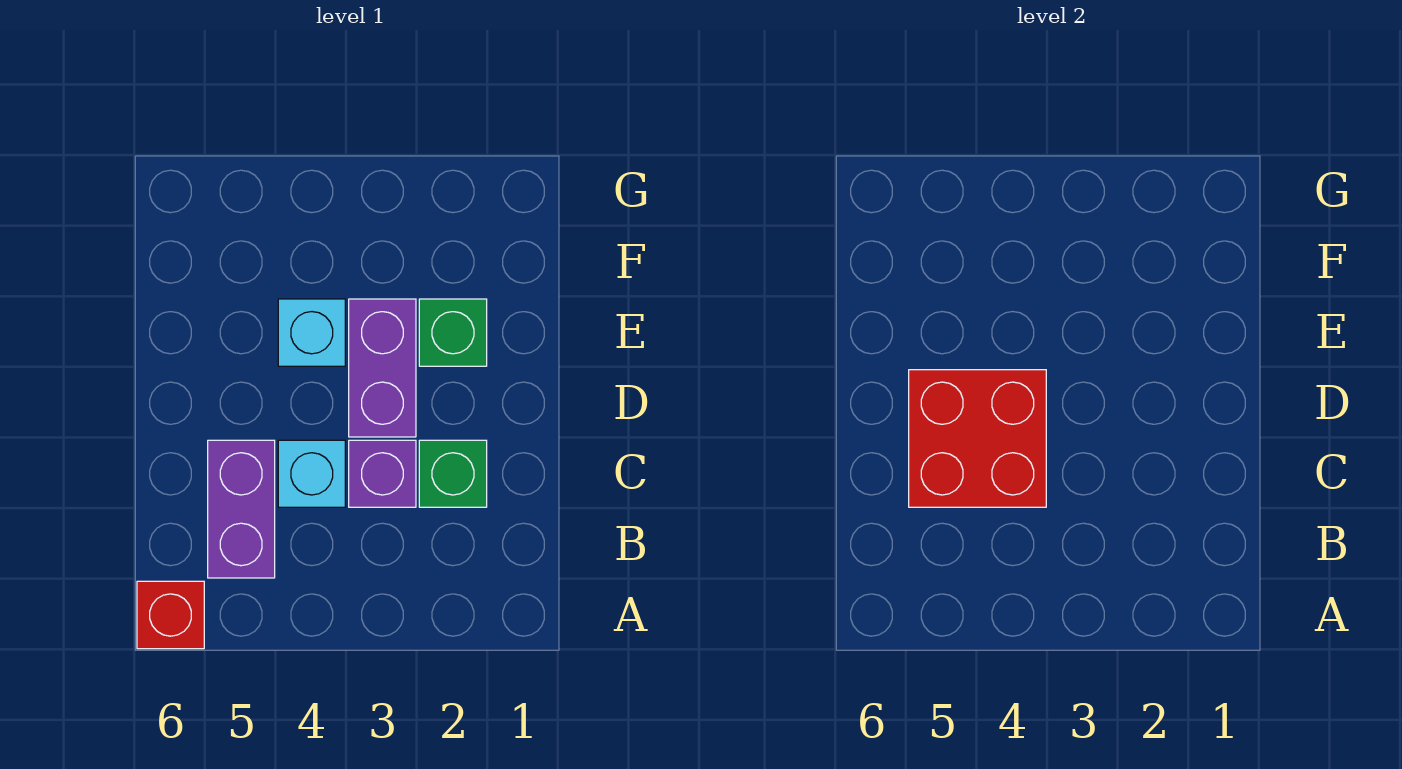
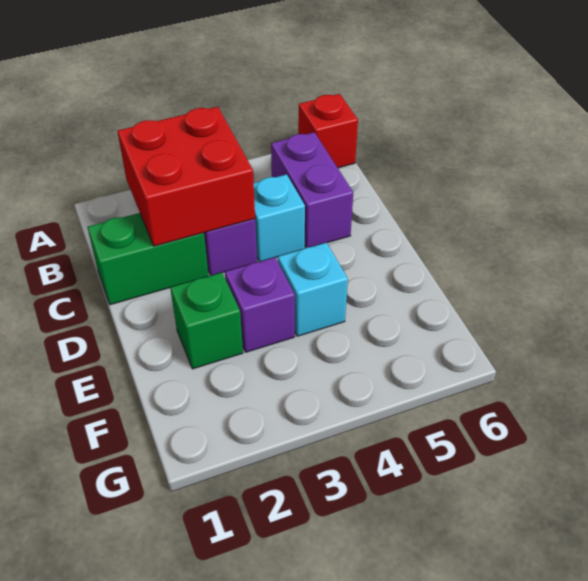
green brick C2 level 1 -> green brick C1:C2 level 1
red brick C4:D5 level 2 -> red brick B2:C3 level 2
purple brick D3:E3 level 1 -> purple brick E3 level 1

